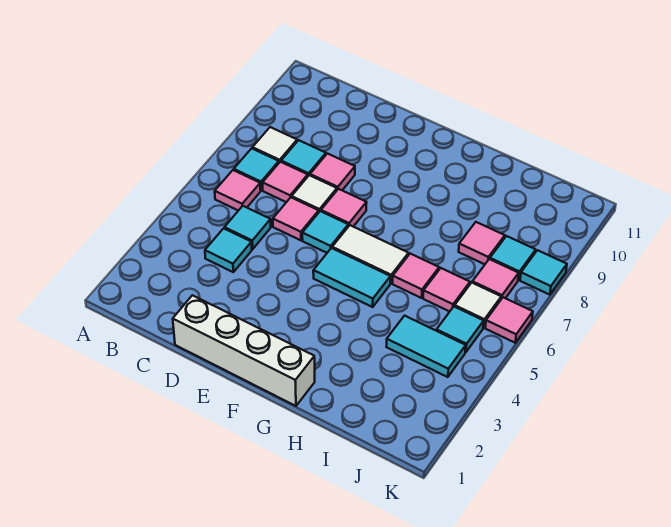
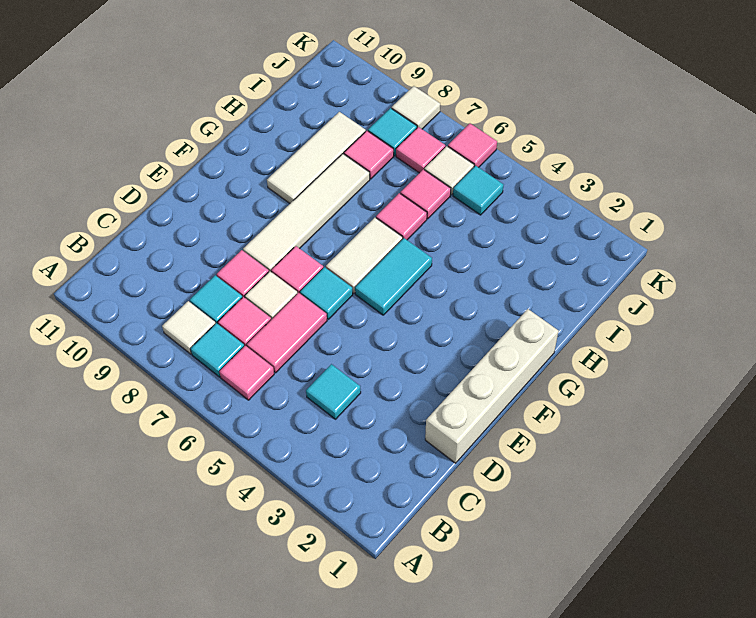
cyan tile C5 level 1 -> none
pink tile D6 level 1 -> pink tile C6:D6 level 1
none -> white tile E8:H8 level 1
none -> white tile G9:I9 level 1
cyan tile I4:J4 level 1 -> none
cyan tile K8 level 1 -> white tile K8 level 1

